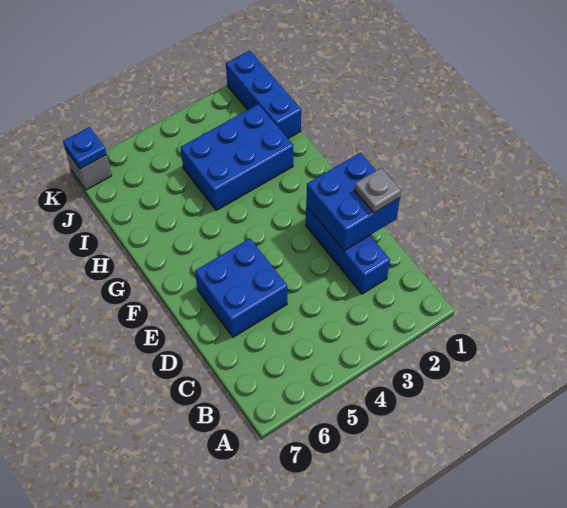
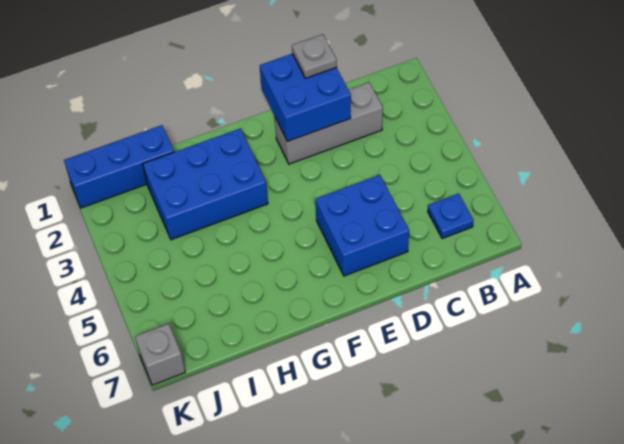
blue brick C2:E2 level 1 -> grey brick C2:E2 level 1
blue brick H2:I4 level 1 -> blue brick G2:I3 level 1
blue plate K7 level 2 -> blue plate B6 level 1

